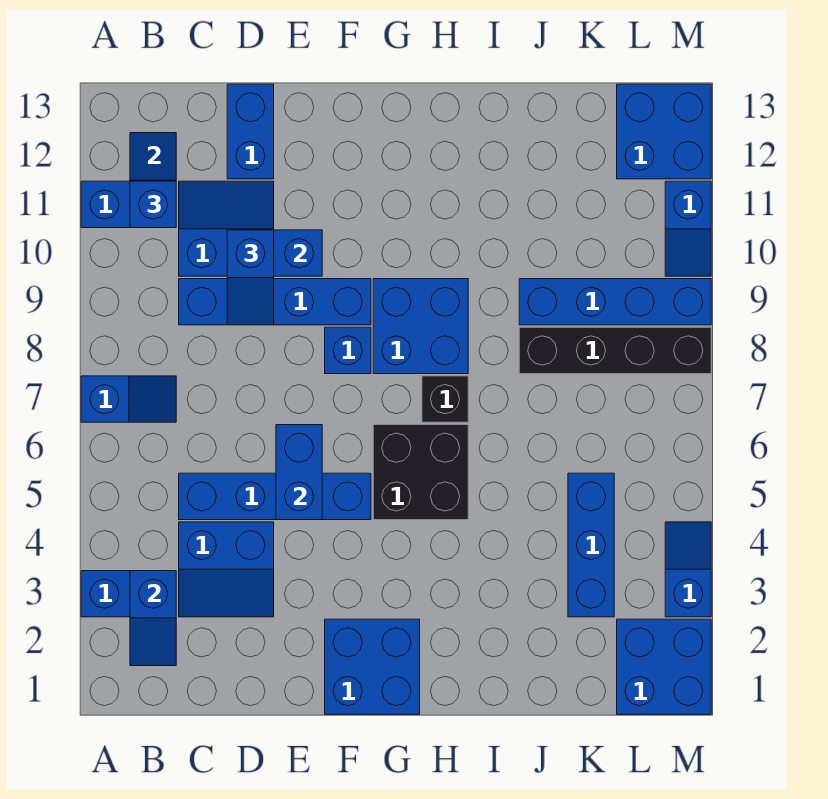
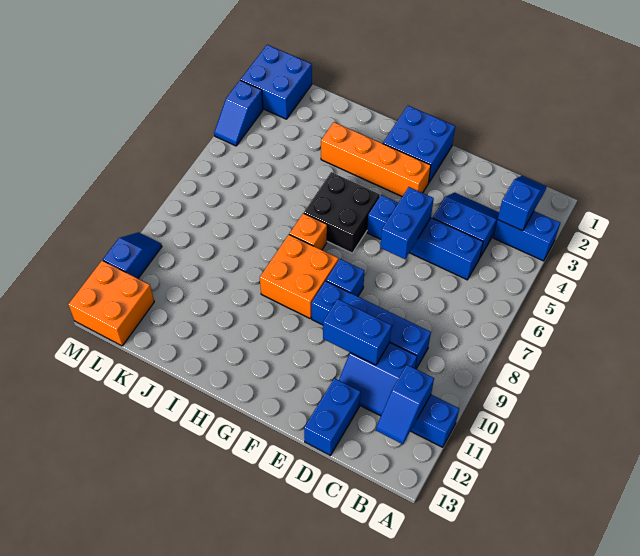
blue slope A7:B7 level 1 top A -> none
blue brick B11 level 3 -> none
blue slope D9:D10 level 3 top 10 -> none
none -> orange brick F3:I3 level 1
blue brick G8:H9 level 1 -> orange brick G8:H9 level 1
black brick H7 level 1 -> orange brick H7 level 1
black brick J8:M8 level 1 -> none
blue brick J9:M9 level 1 -> none
blue brick K3:K5 level 1 -> none
blue brick L12:M13 level 1 -> orange brick L12:M13 level 1

